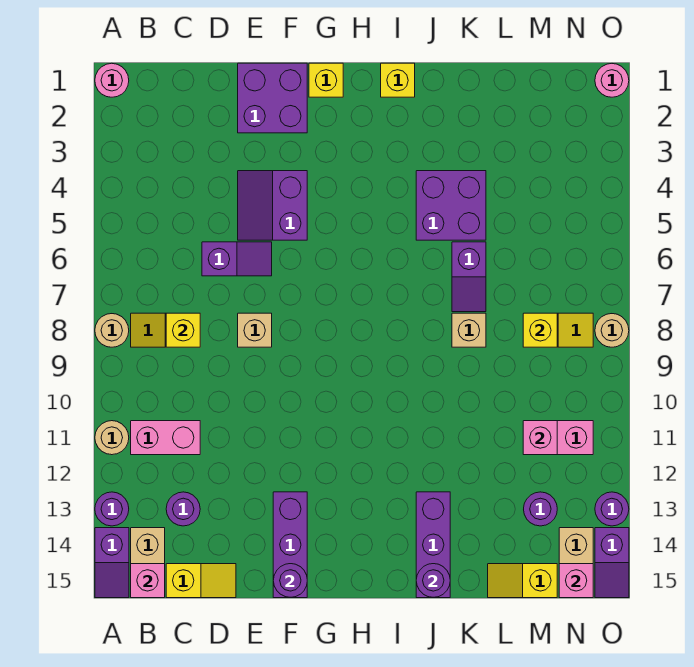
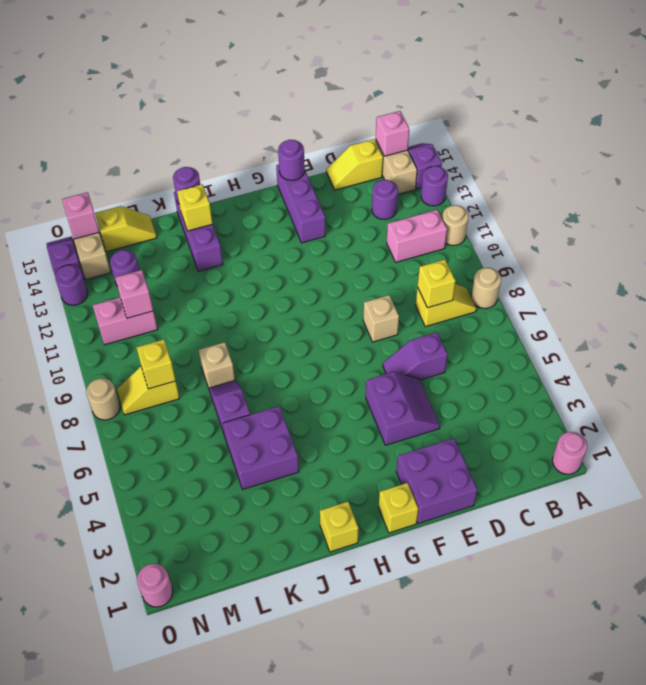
none -> yellow brick J14 level 2

